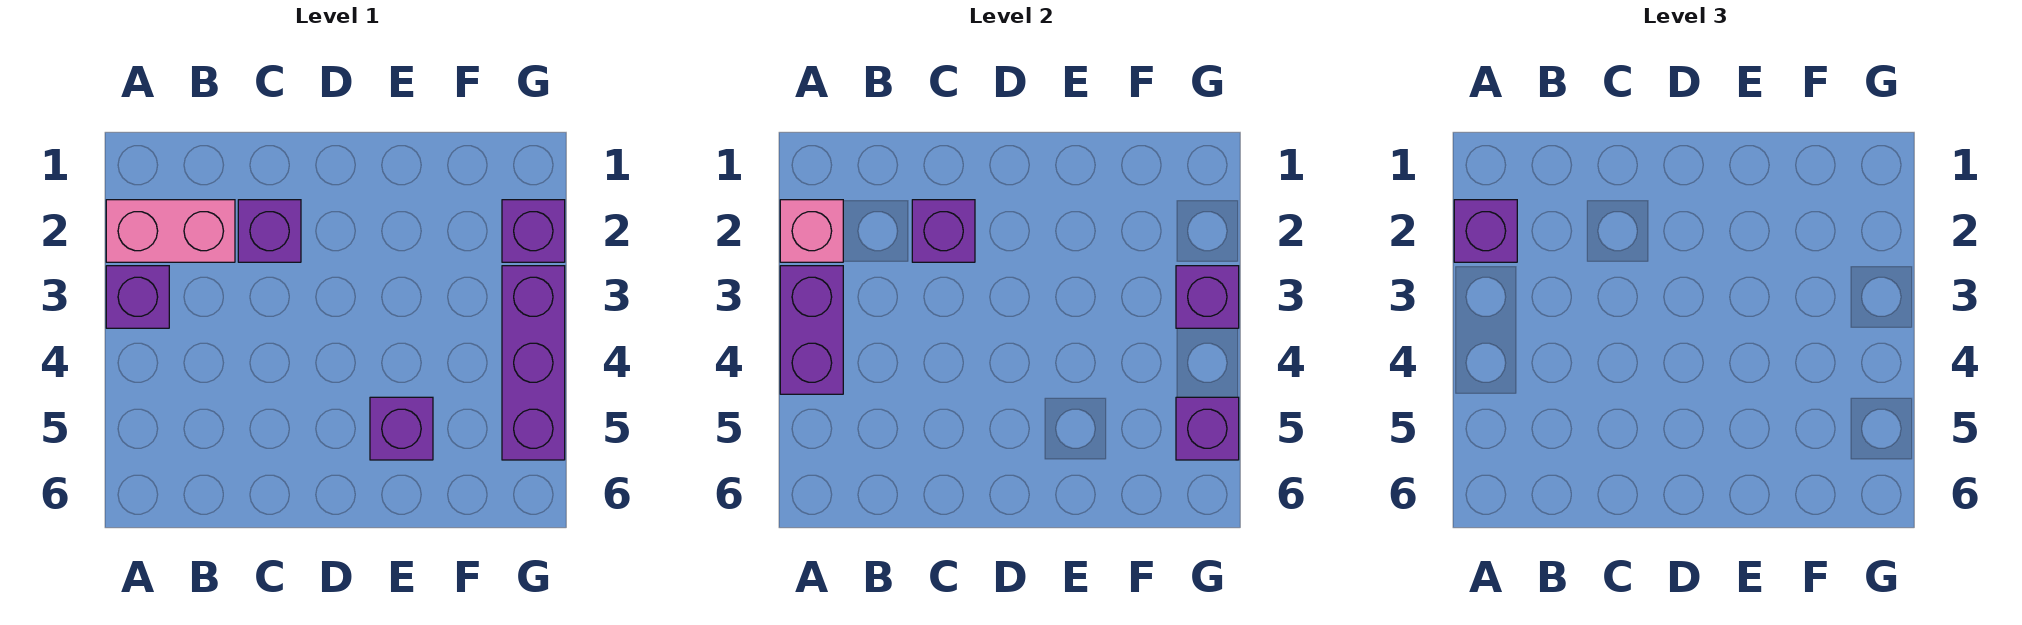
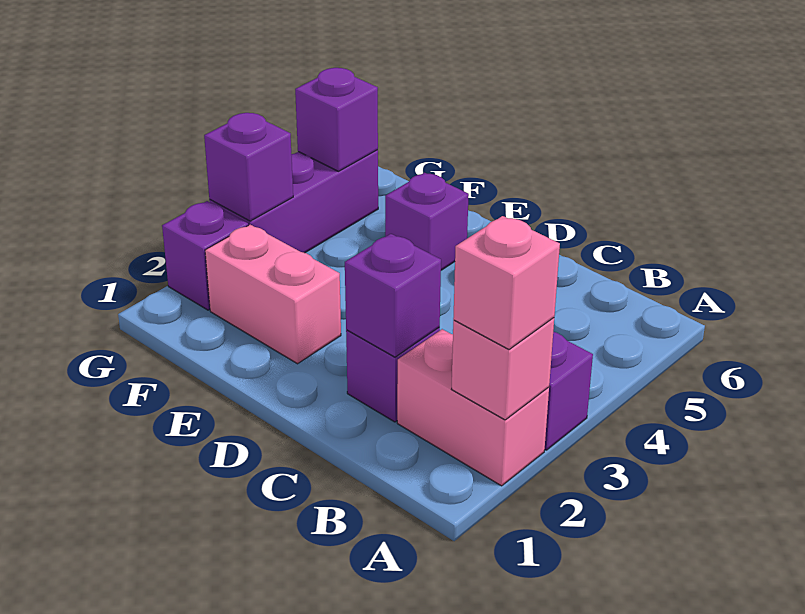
purple brick A2 level 3 -> pink brick A2 level 3
purple brick A3:A4 level 2 -> none
none -> pink brick E2:F2 level 1

